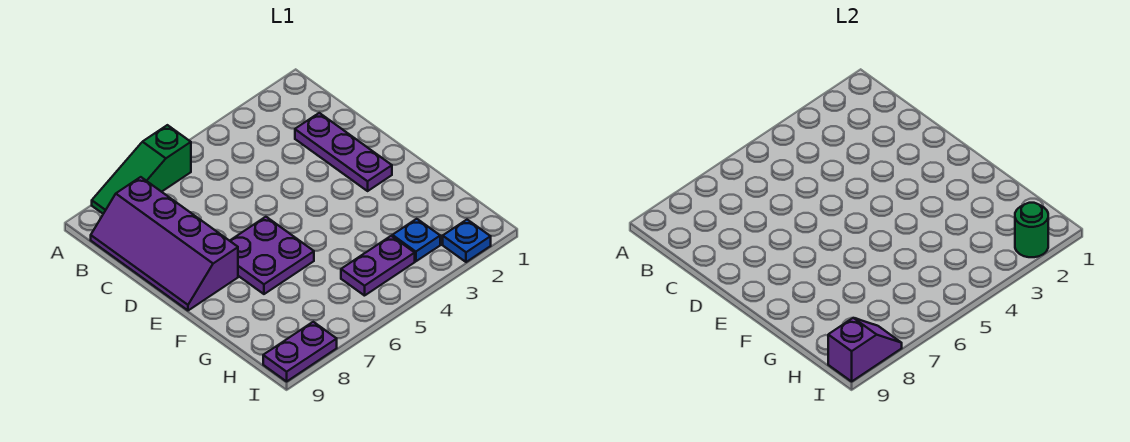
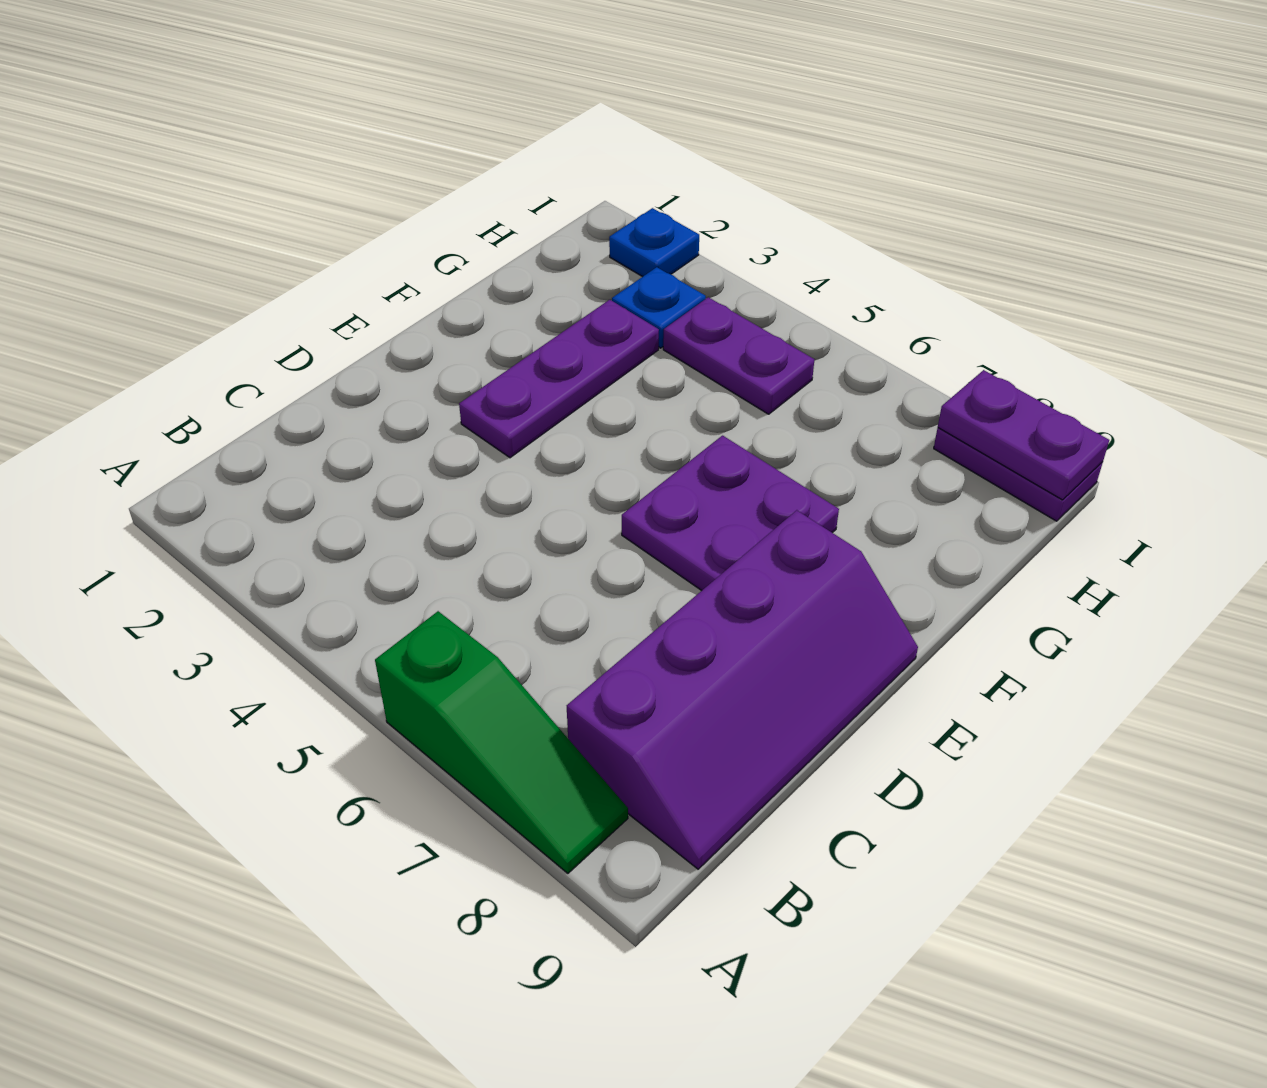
purple plate C2:E2 level 1 -> purple plate E3:G3 level 1
green round brick I2 level 2 -> none
purple slope I8:I9 level 2 top 9 -> purple plate I8:I9 level 2

